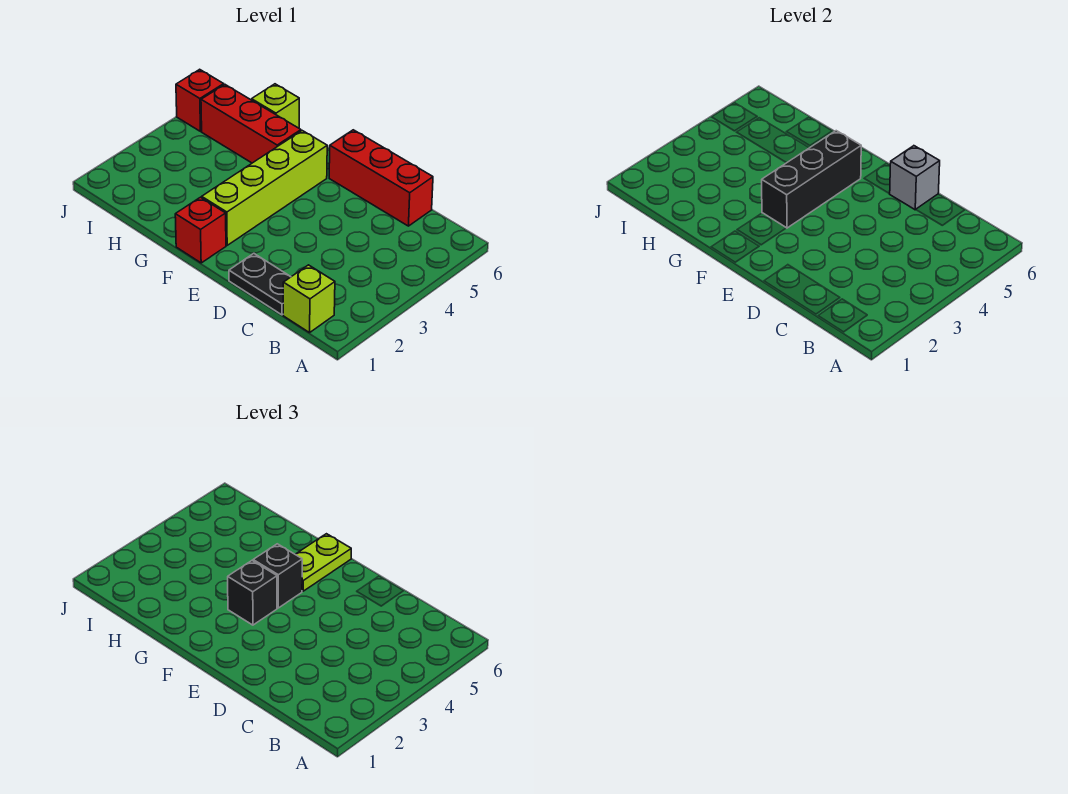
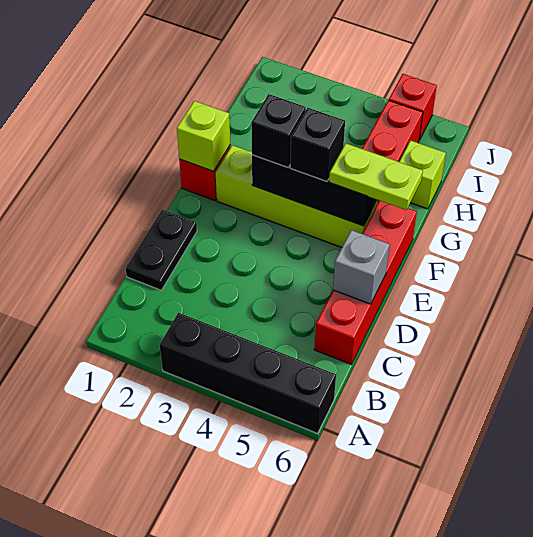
none -> black brick A3:A6 level 1
lime brick B1 level 1 -> lime brick F1 level 2
red brick C6:E6 level 1 -> red brick C6:F6 level 1

